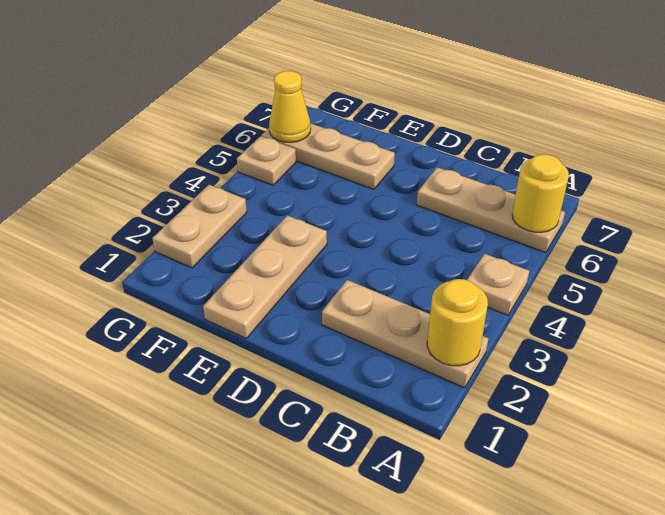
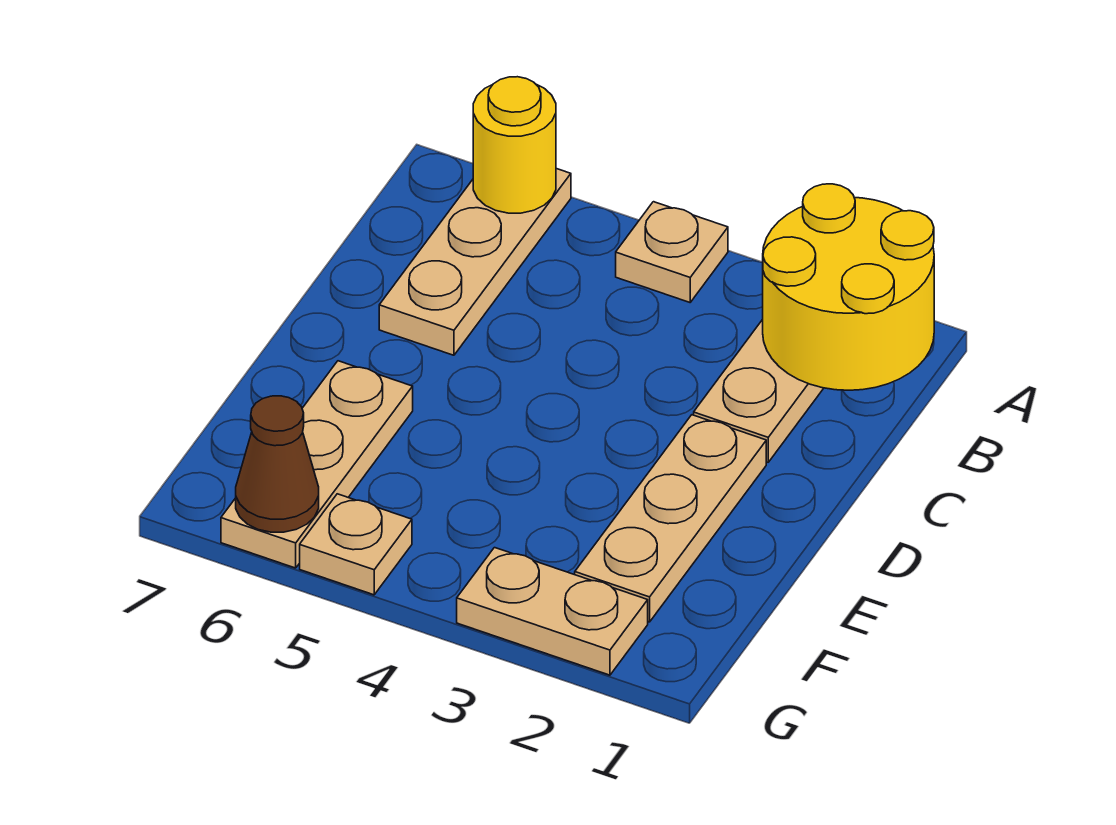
yellow round brick A2 level 2 -> yellow round brick A1:B2 level 2
tan plate E1:E3 level 1 -> tan plate D2:F2 level 1
yellow cone G6 level 2 -> brown cone G6 level 2

